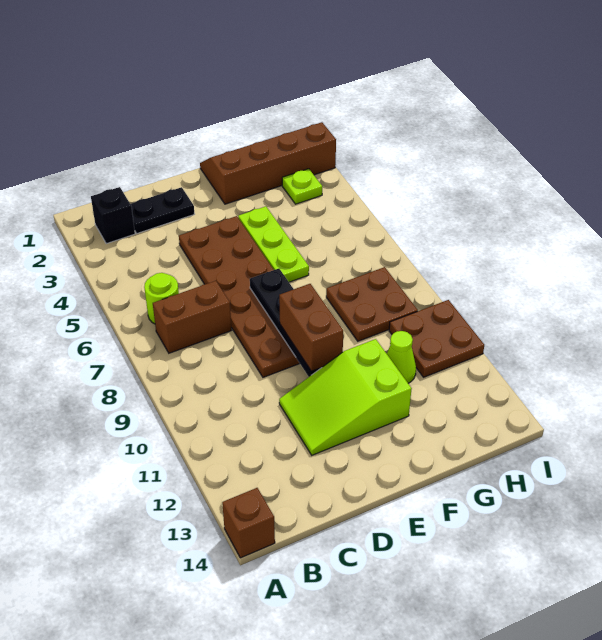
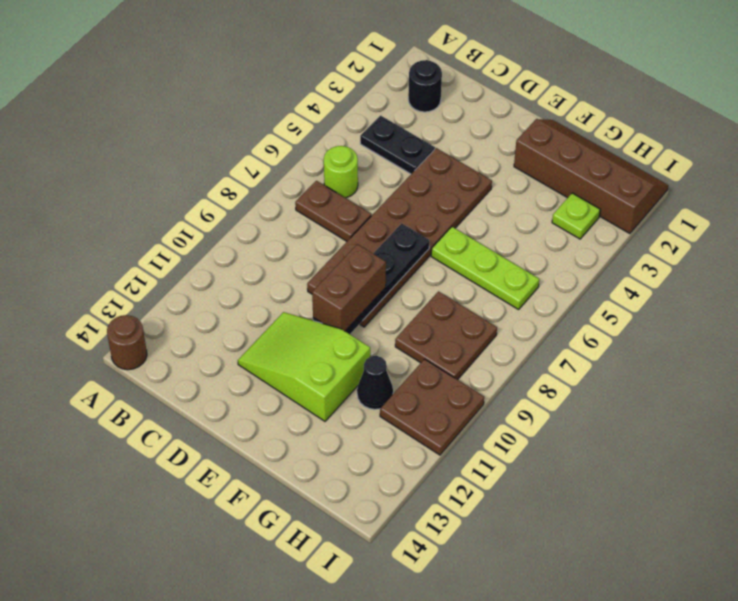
brown brick A14 level 1 -> brown round brick A14 level 1
black brick B2 level 1 -> black round brick B2 level 1
brown brick B7:C7 level 1 -> brown plate B7:C7 level 1
black plate C2:D2 level 1 -> black plate B4:C4 level 1
lime plate F4:F6 level 1 -> lime plate F6:H6 level 1
lime cone G11 level 1 -> black cone G11 level 1

